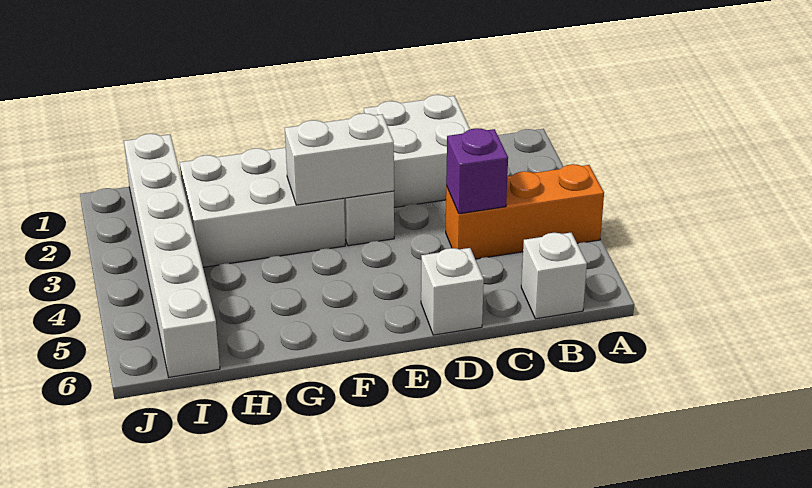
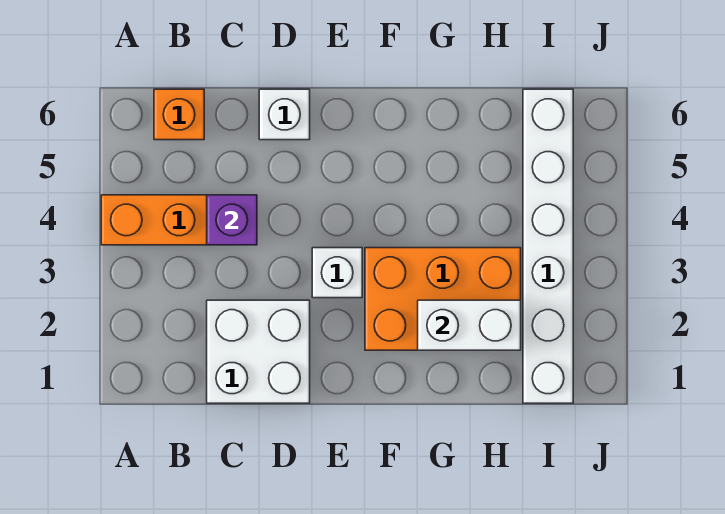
white brick B6 level 1 -> orange brick B6 level 1
white brick E3:F3 level 2 -> white brick G2:H2 level 2
white brick F2:H3 level 1 -> orange brick F2:H3 level 1

